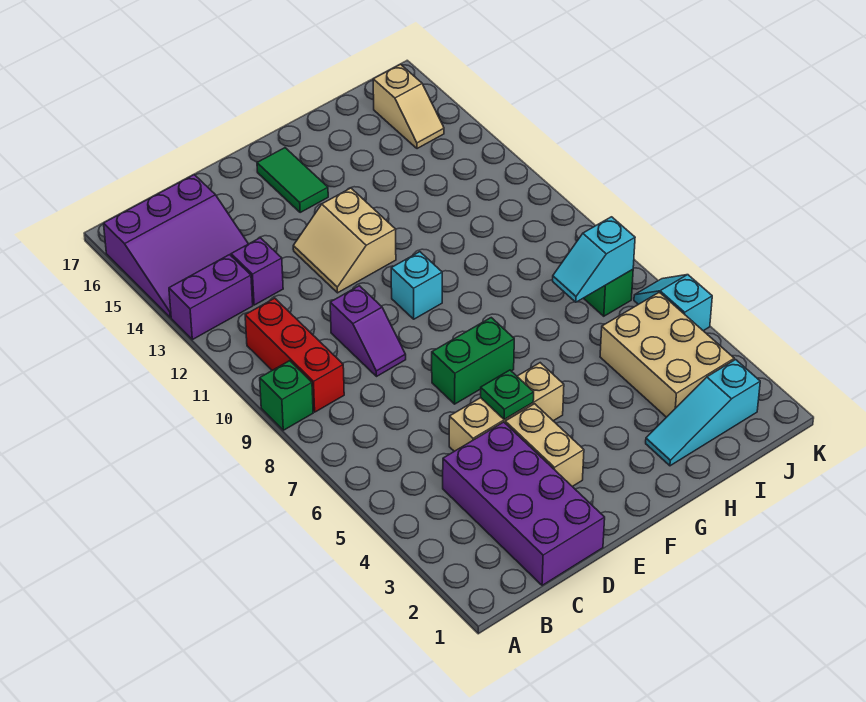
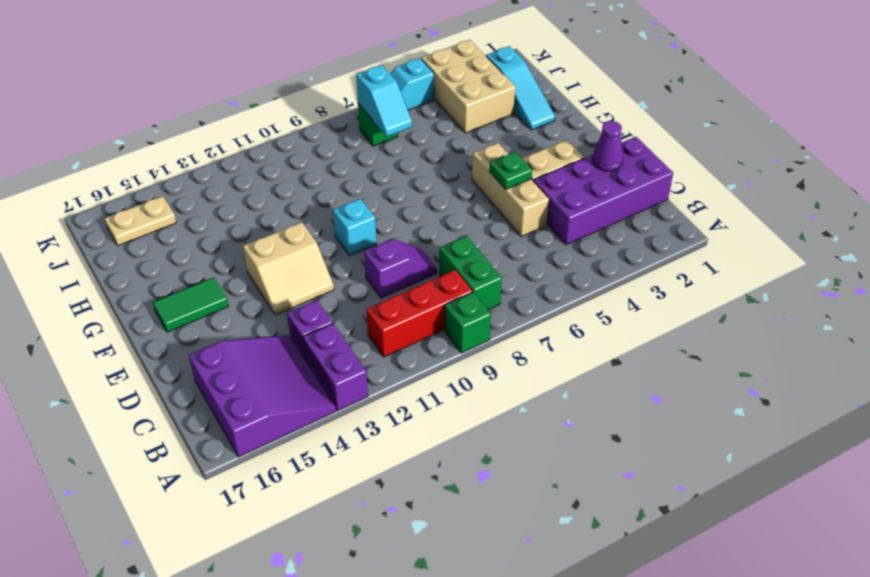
none -> purple cone D2 level 2
green brick E7:F7 level 1 -> green brick B8:C8 level 1
tan brick I3:J5 level 1 -> tan brick I3:K4 level 1
tan slope J15:J16 level 1 top 16 -> tan plate J15:J16 level 1

